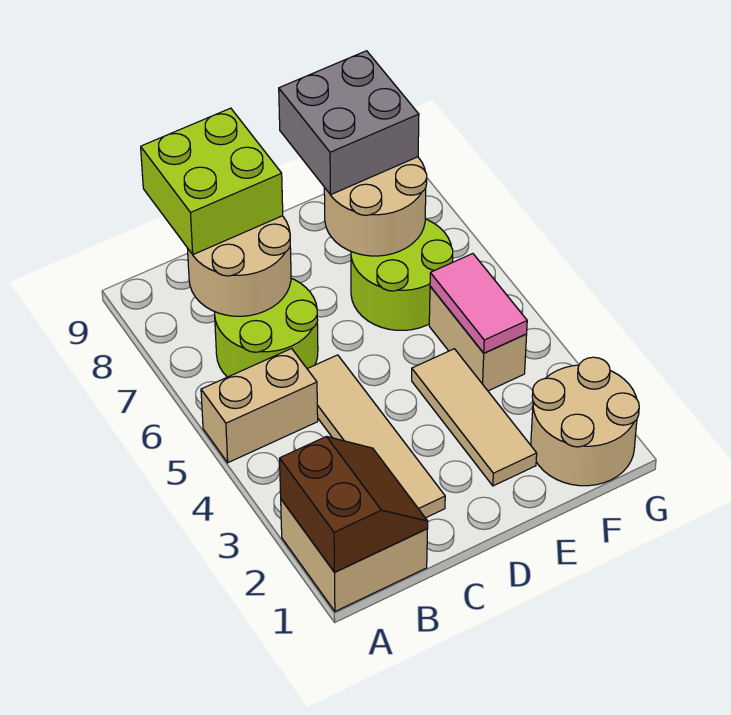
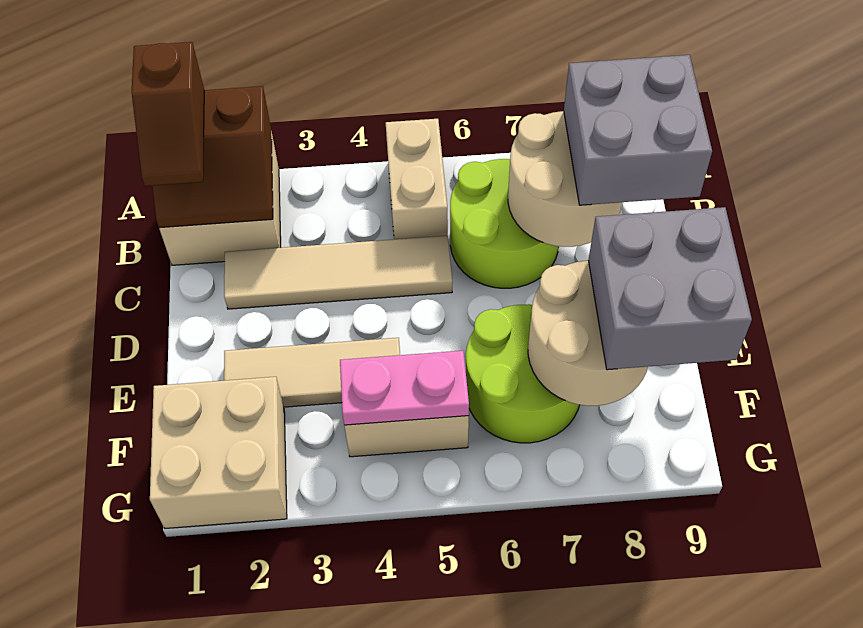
none -> brown slope A1:B1 level 3 top A
lime brick B8:C9 level 3 -> grey brick B8:C9 level 3
tan round brick F1:G2 level 1 -> tan brick F1:G2 level 1
pink tile F4:F5 level 2 -> pink plate F4:F5 level 2

